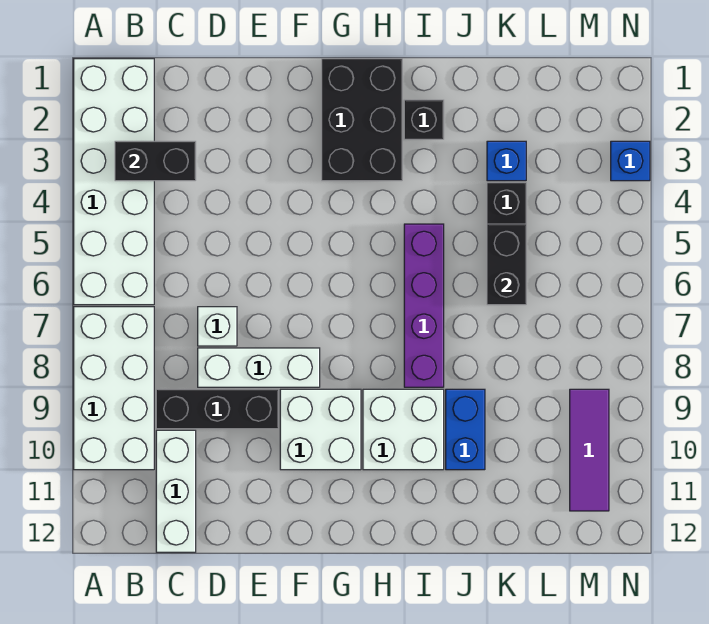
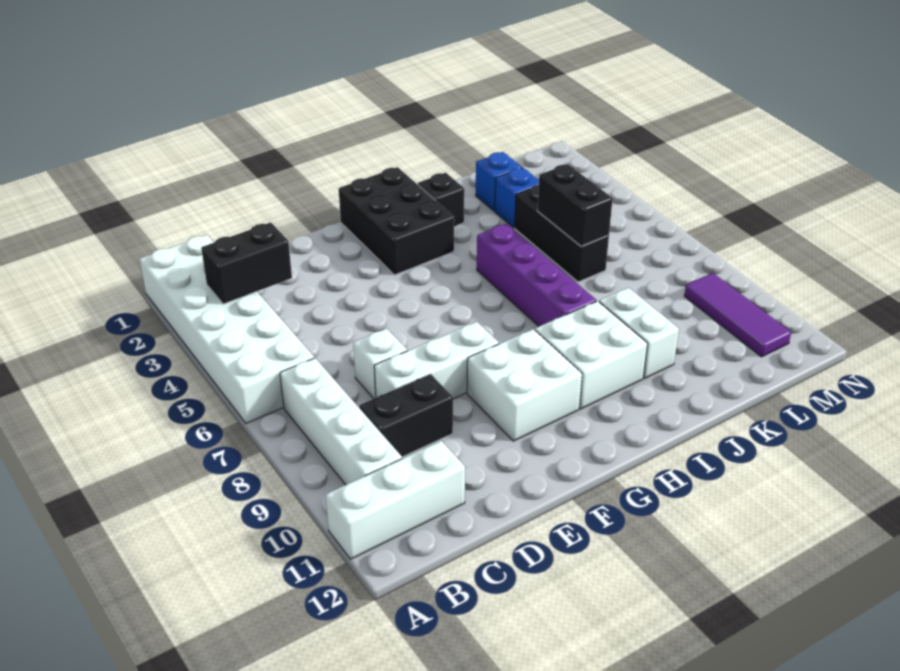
white brick A7:B10 level 1 -> white brick B7:B10 level 1
black brick C9:E9 level 1 -> black brick C9:D9 level 1
white brick C10:C12 level 1 -> white brick A11:C11 level 1
blue brick J9:J10 level 1 -> white brick J9:J10 level 1
blue brick N3 level 1 -> blue brick K2 level 1

